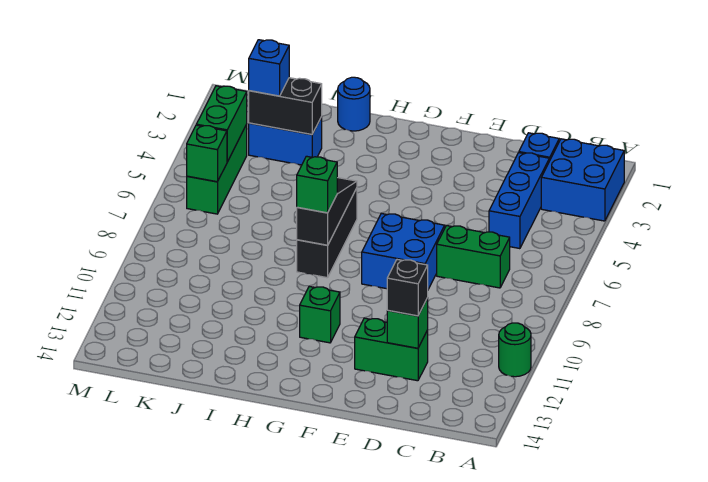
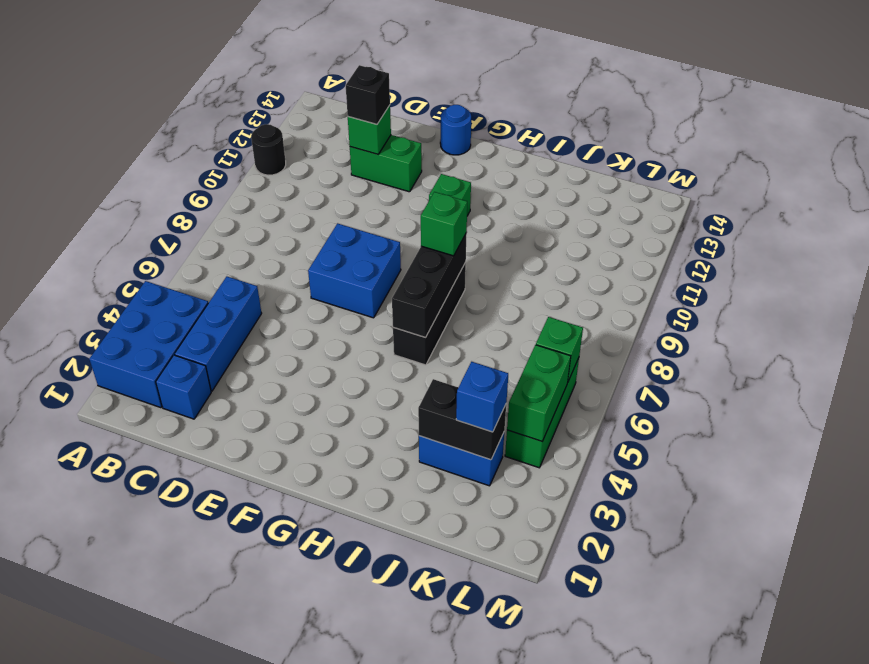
blue brick A2:B3 level 1 -> blue brick A2:B4 level 1
green round brick A11 level 1 -> black round brick A11 level 1
green brick C7:D7 level 1 -> none
black slope H6:H8 level 2 top 8 -> black brick H6:H8 level 2
blue round brick I1 level 1 -> blue round brick F14 level 1

